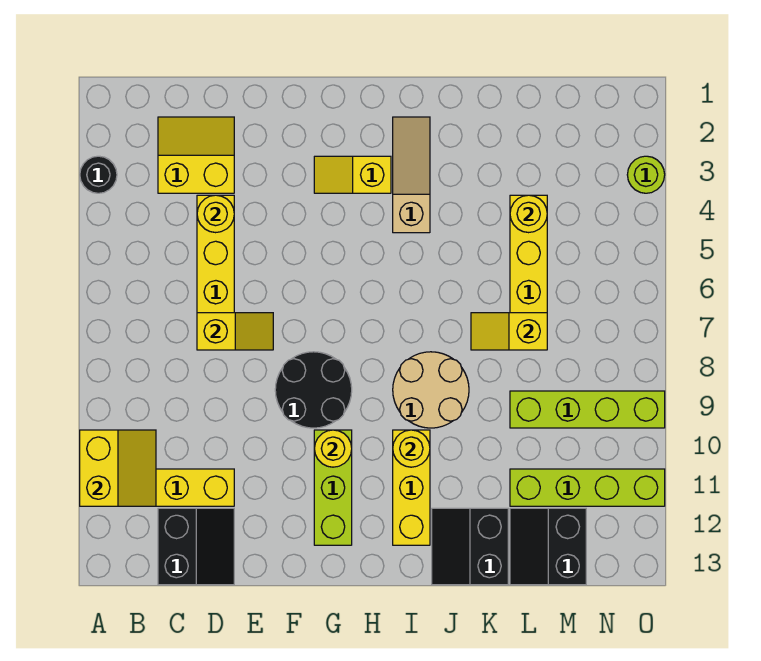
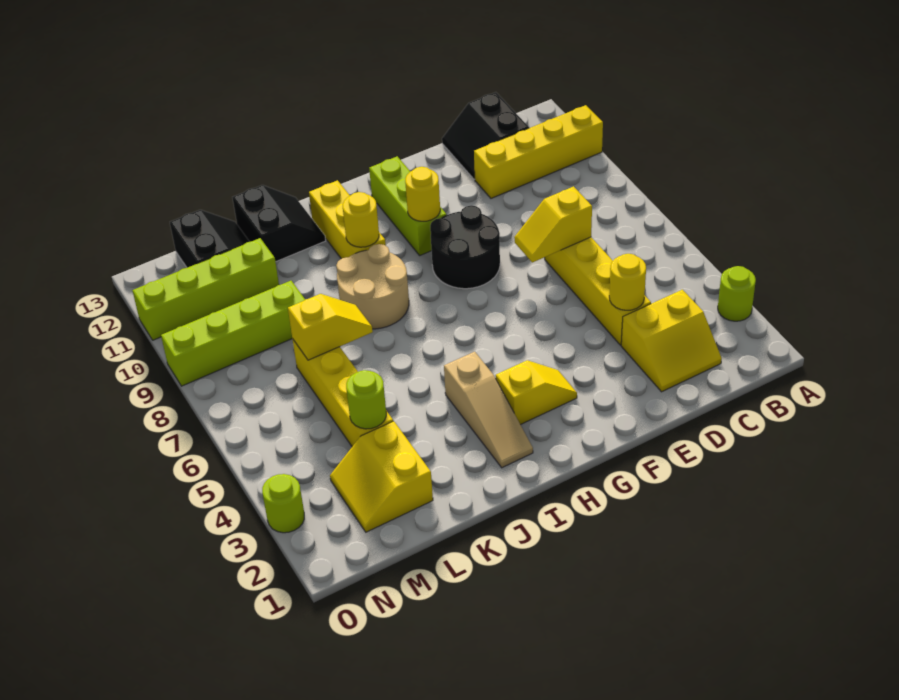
black round brick A3 level 1 -> lime round brick A3 level 1
yellow slope A10:B11 level 2 top A -> yellow slope L2:M3 level 1 top L
yellow round brick L4 level 2 -> lime round brick L4 level 2

